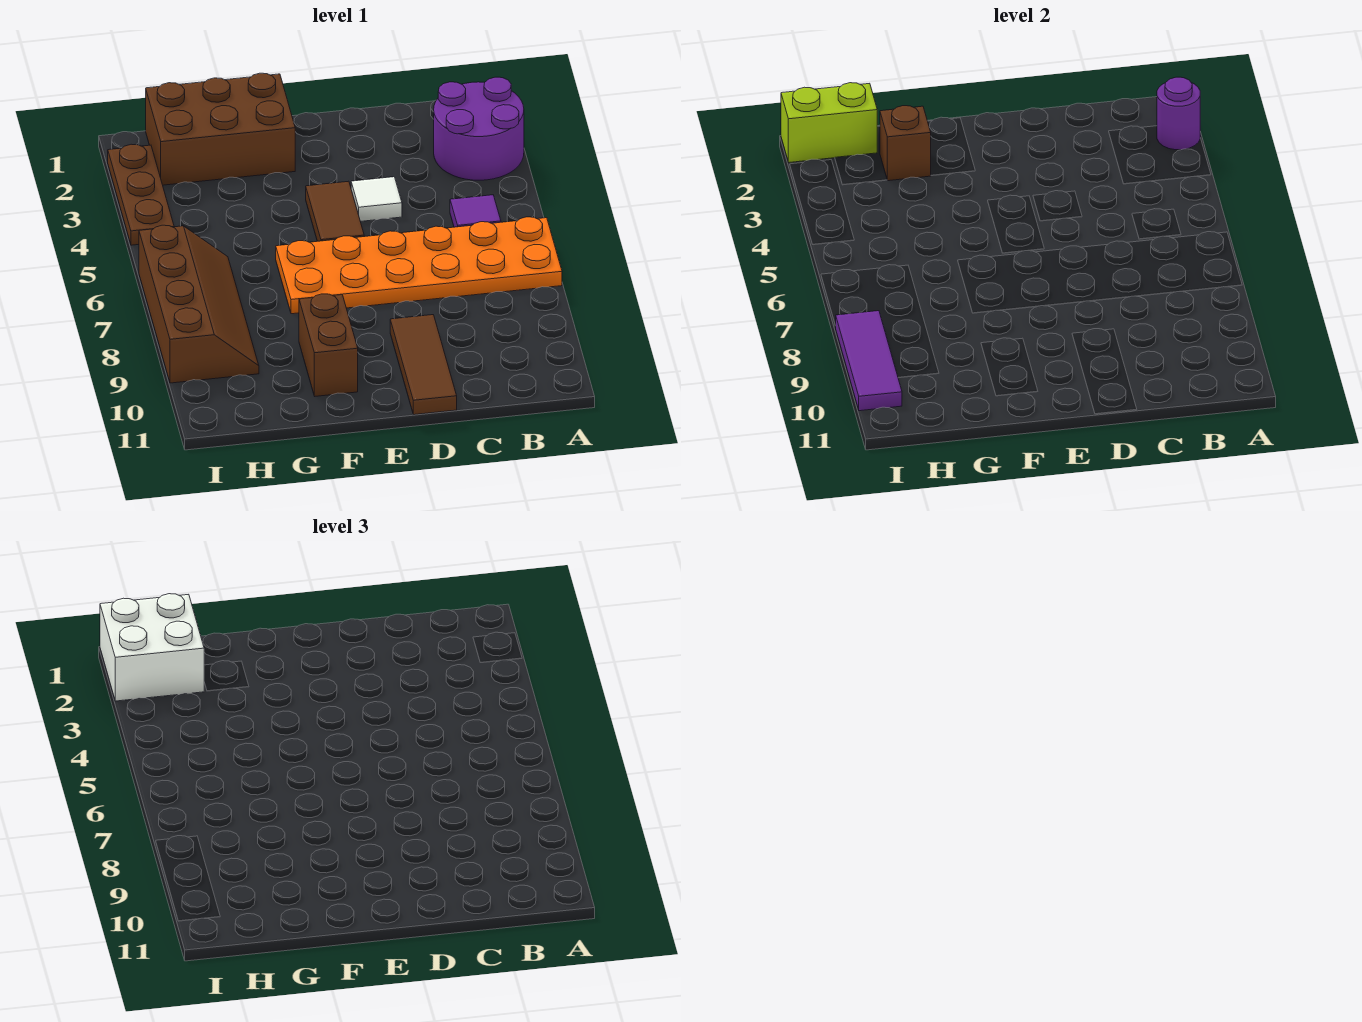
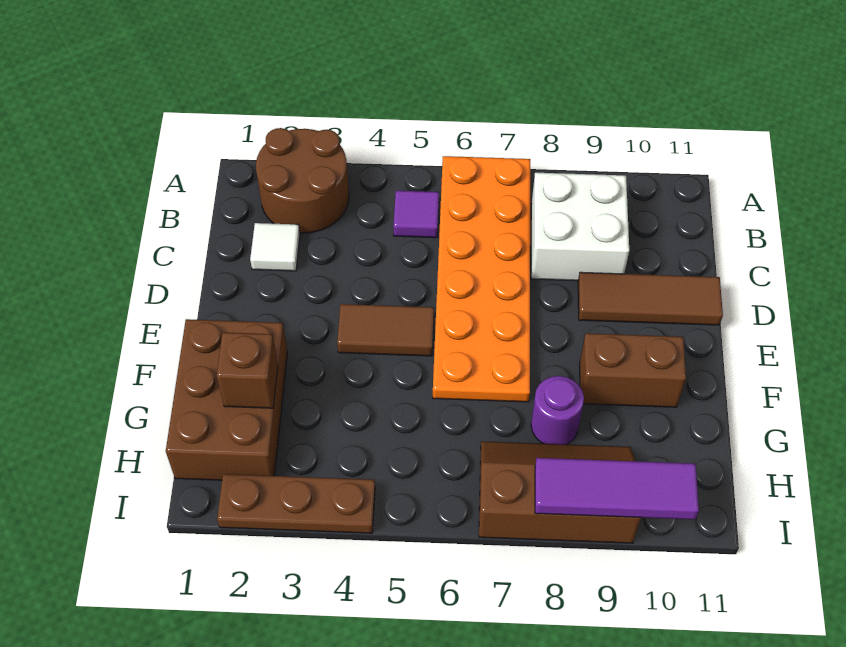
purple round brick A2:B3 level 1 -> brown round brick A2:B3 level 1
purple round brick A2 level 2 -> purple round brick G8 level 1
white tile D4 level 1 -> white tile C2 level 1
lime brick H1:I1 level 2 -> none
white brick H1:I2 level 3 -> white brick B8:C9 level 1
brown slope H6:I9 level 1 top I -> brown slope H7:I9 level 1 top I

